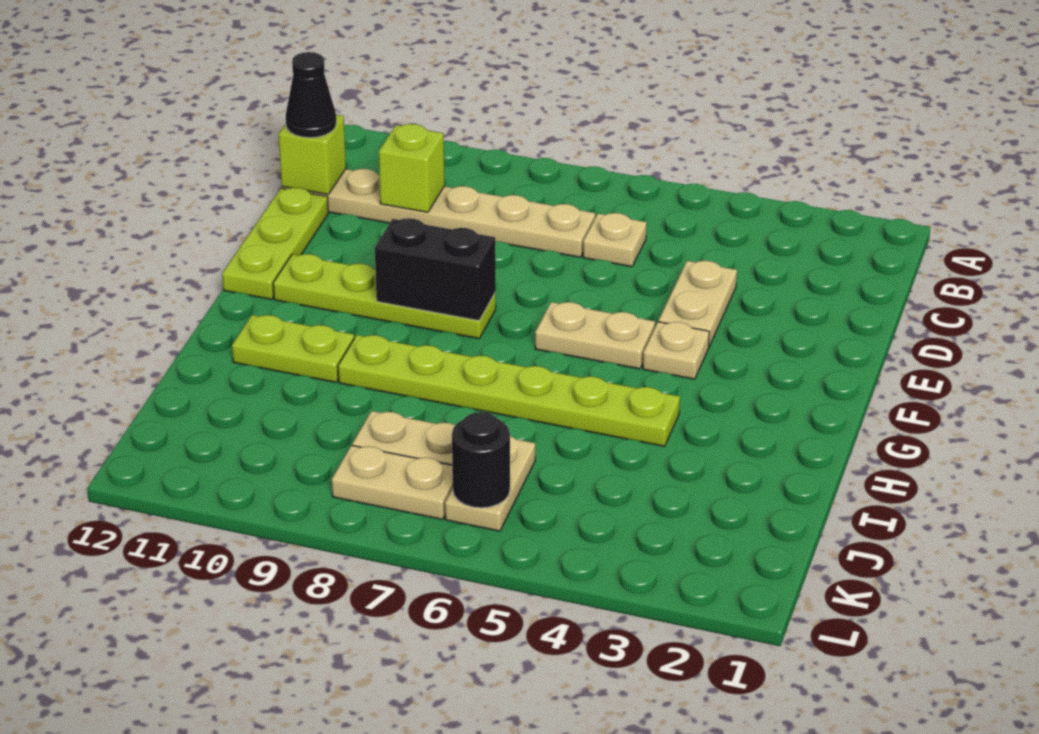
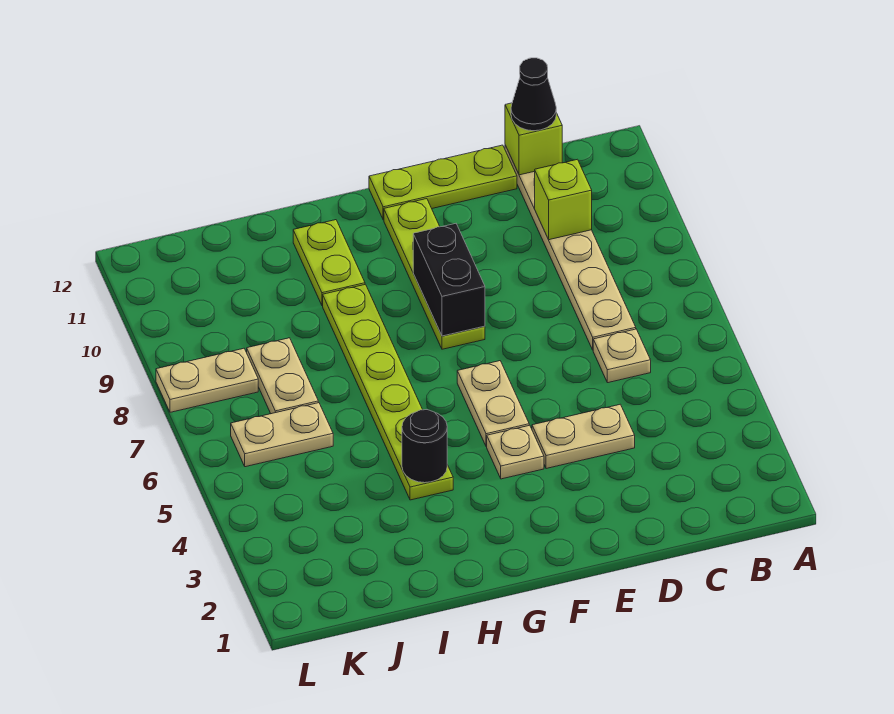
black round brick K6 level 2 -> black round brick H4 level 2
tan plate K7:K8 level 1 -> tan plate K8:L8 level 1

